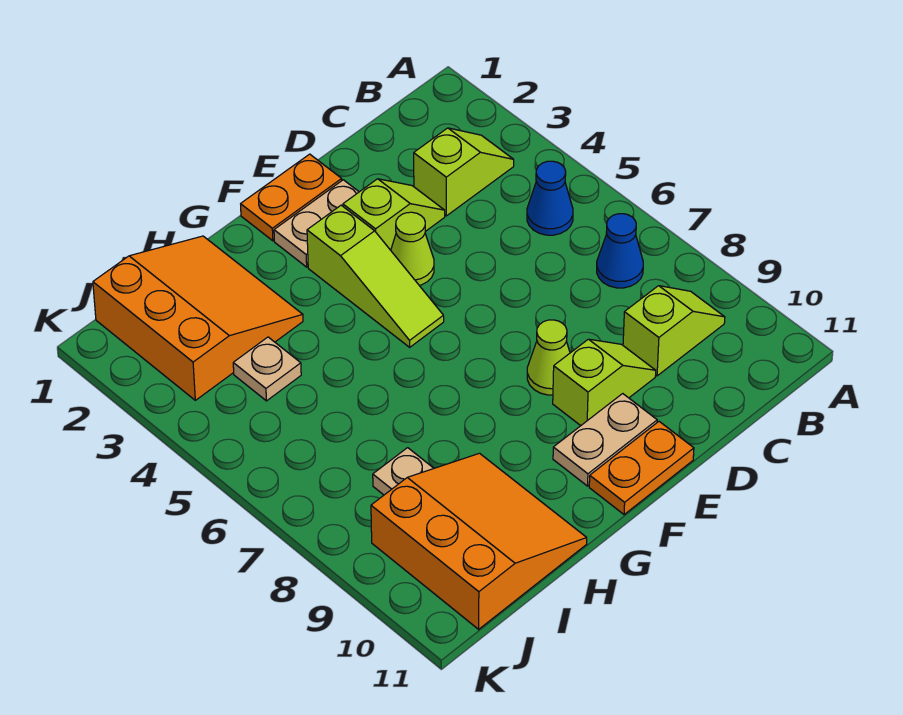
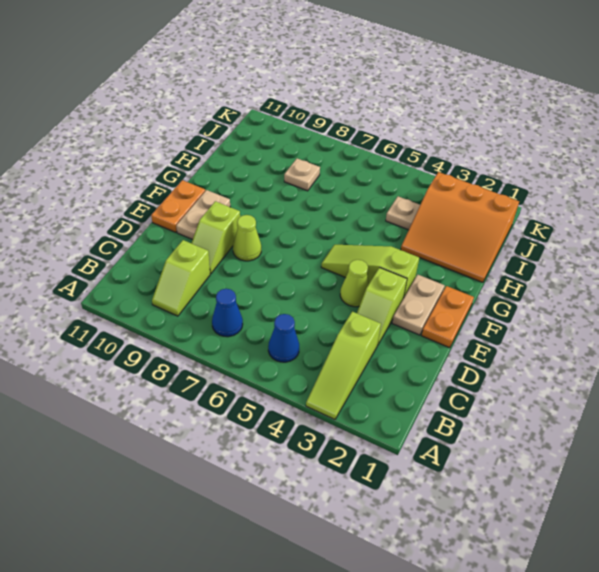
lime slope B3:C3 level 1 top C -> lime slope A3:C3 level 1 top C
orange slope H9:J11 level 1 top J -> none

